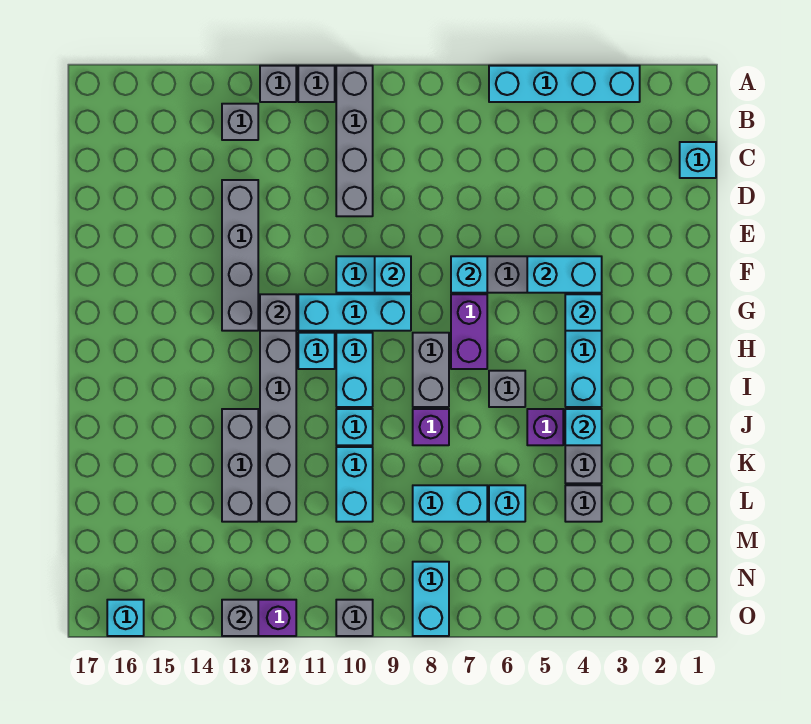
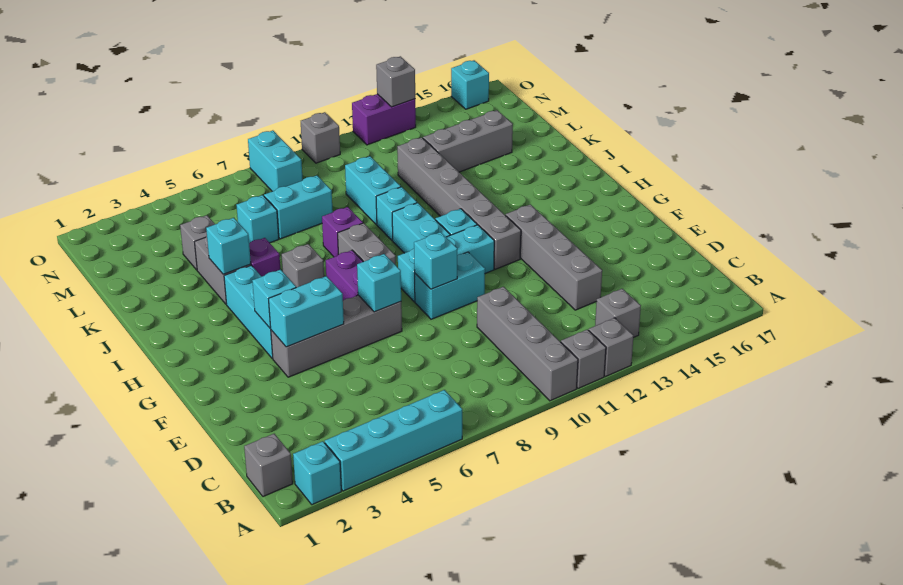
cyan brick C1 level 1 -> cyan brick A2 level 1
grey brick G12 level 2 -> grey brick B1 level 1
grey brick J13:L13 level 1 -> grey brick L13:L15 level 1

